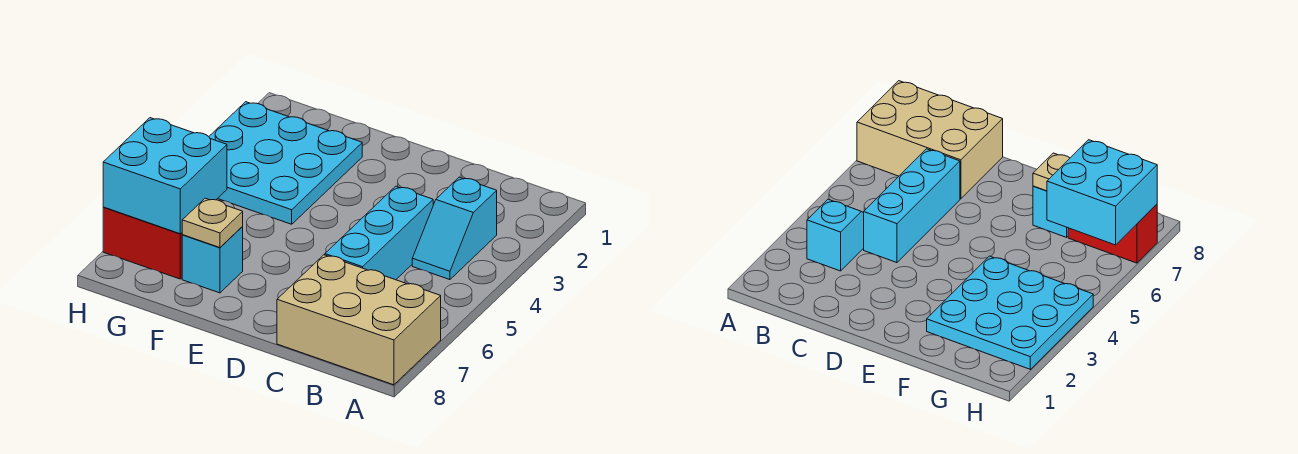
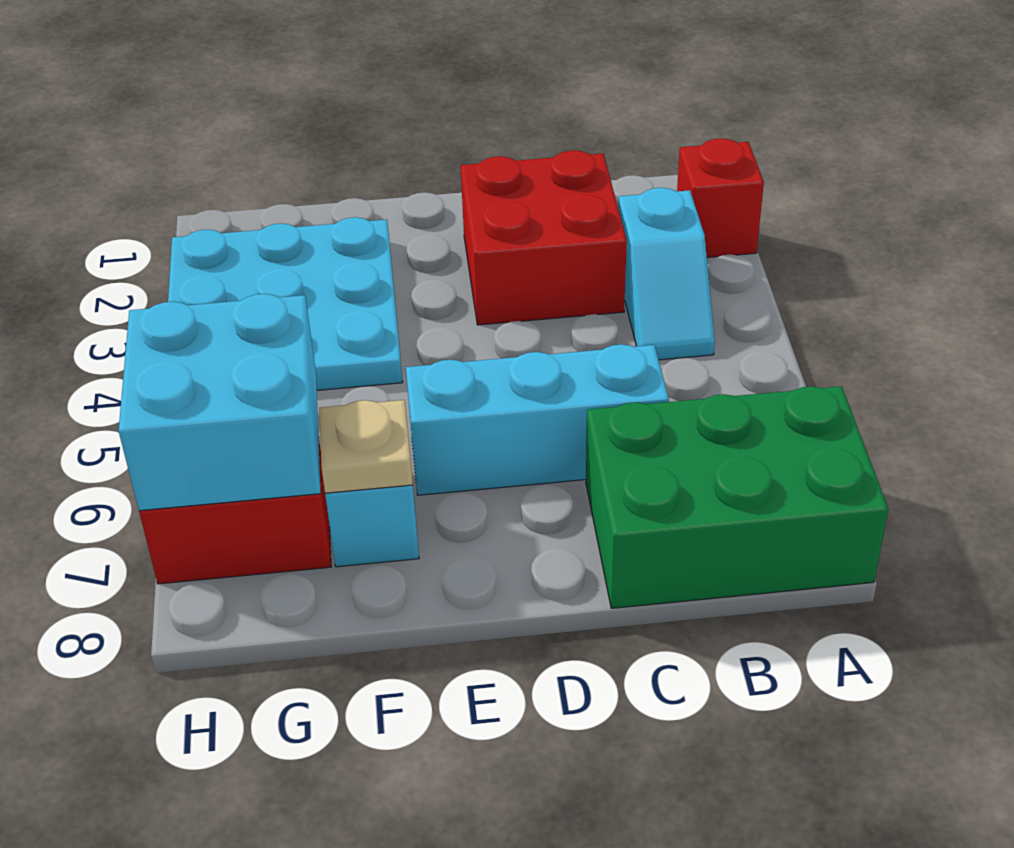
none -> red brick A2 level 1
tan brick A7:C8 level 1 -> green brick A7:C8 level 1
none -> red brick C2:D3 level 1
cyan brick C4:C6 level 1 -> cyan brick C6:E6 level 1

